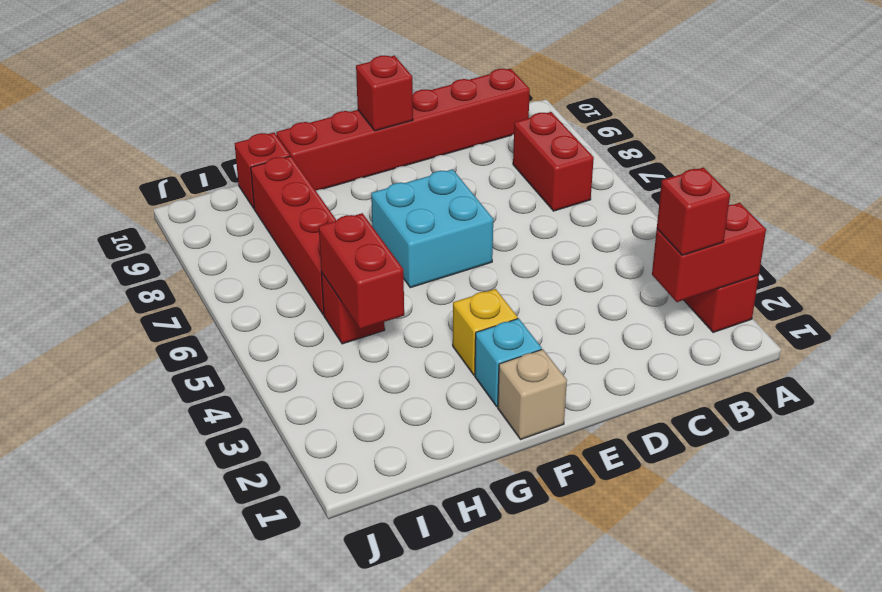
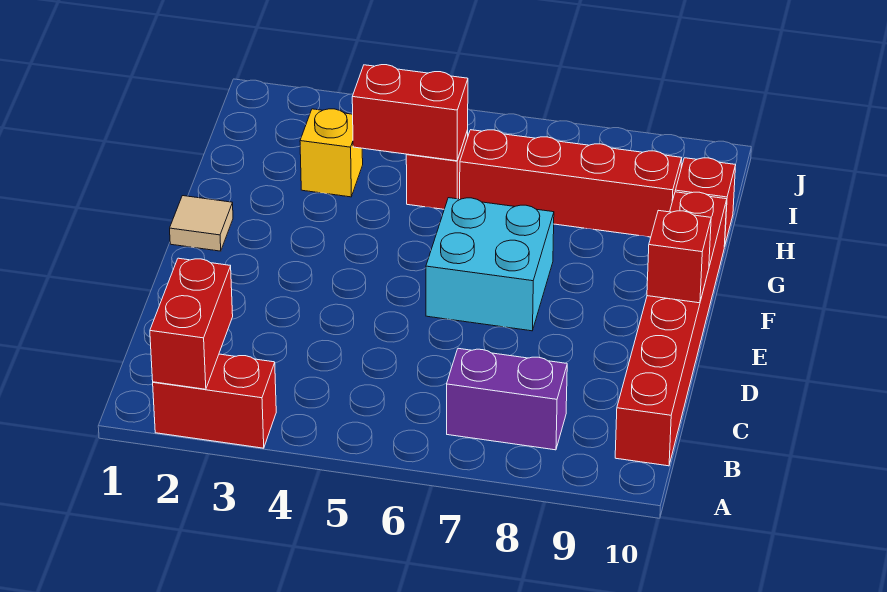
red brick B2 level 3 -> none
red brick B7:B8 level 1 -> purple brick B7:B8 level 1
tan brick F1 level 1 -> tan tile F1 level 1
cyan brick F2 level 1 -> none
yellow brick F3 level 1 -> yellow brick H3 level 1

